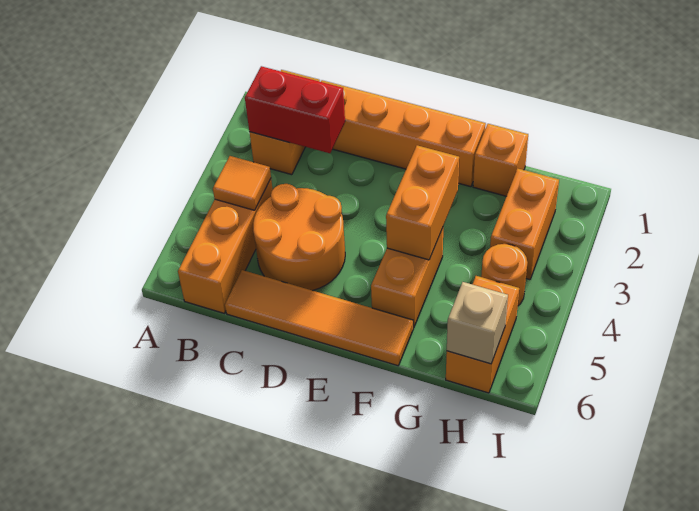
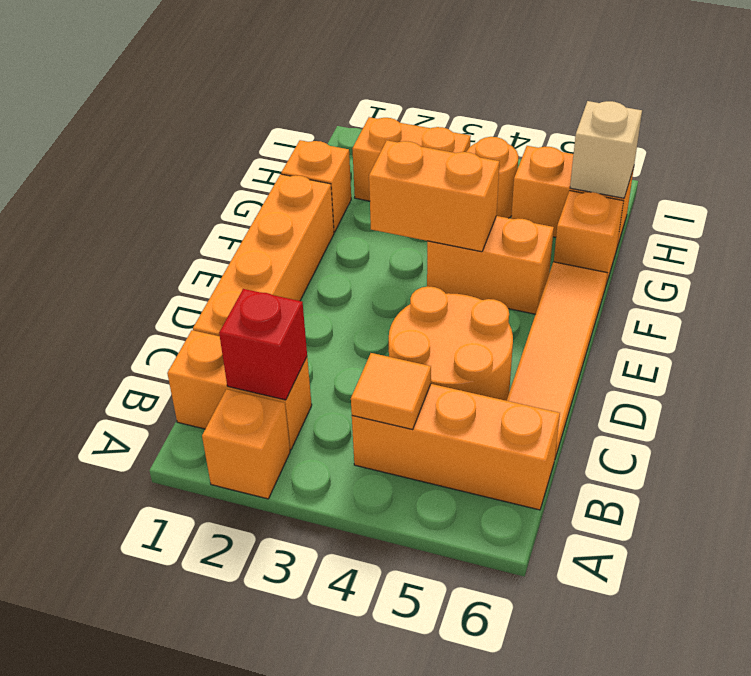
none -> orange brick A2 level 1
red brick B2:C2 level 2 -> red brick B2 level 2
none -> orange brick G6 level 1

